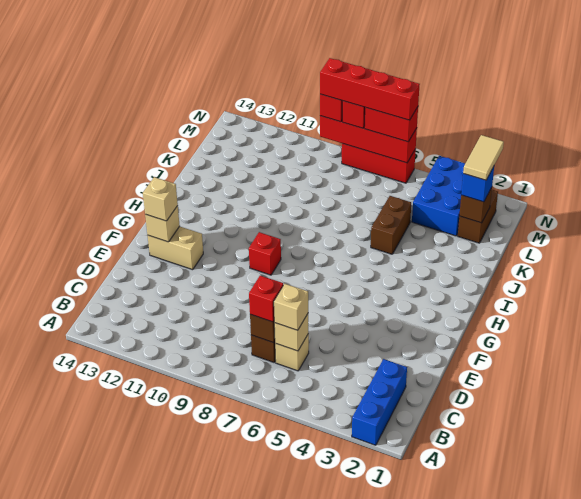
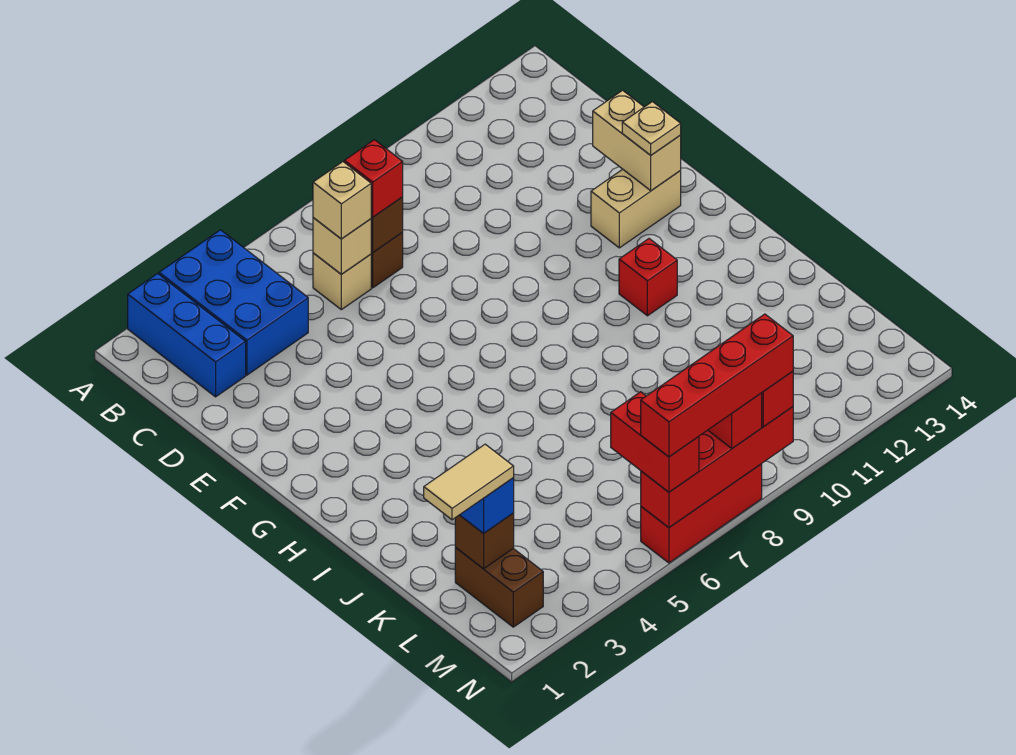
tan brick F13 level 2 -> tan brick E13:F13 level 2
tan brick F13 level 3 -> tan plate F13 level 3
red brick G9 level 1 -> red brick H11 level 1
brown brick J5:K5 level 1 -> none
tan tile L2:M2 level 4 -> tan tile L1:L2 level 4
blue brick L3:N4 level 1 -> blue brick A3:C4 level 1
red brick N6:N7 level 3 -> red brick M6:N6 level 3

